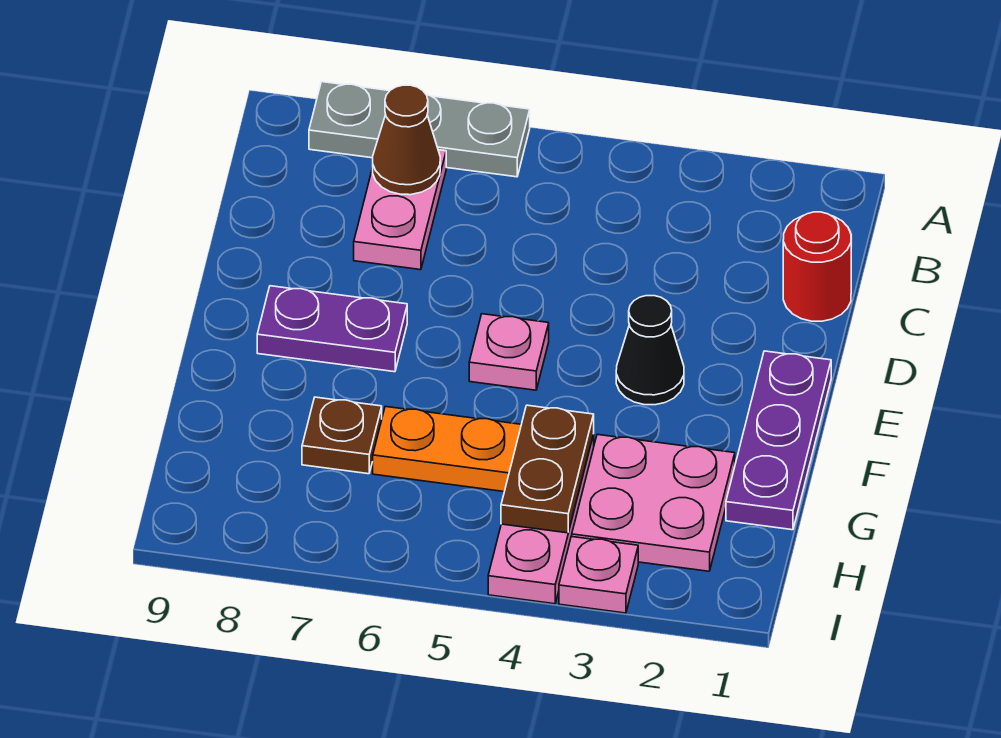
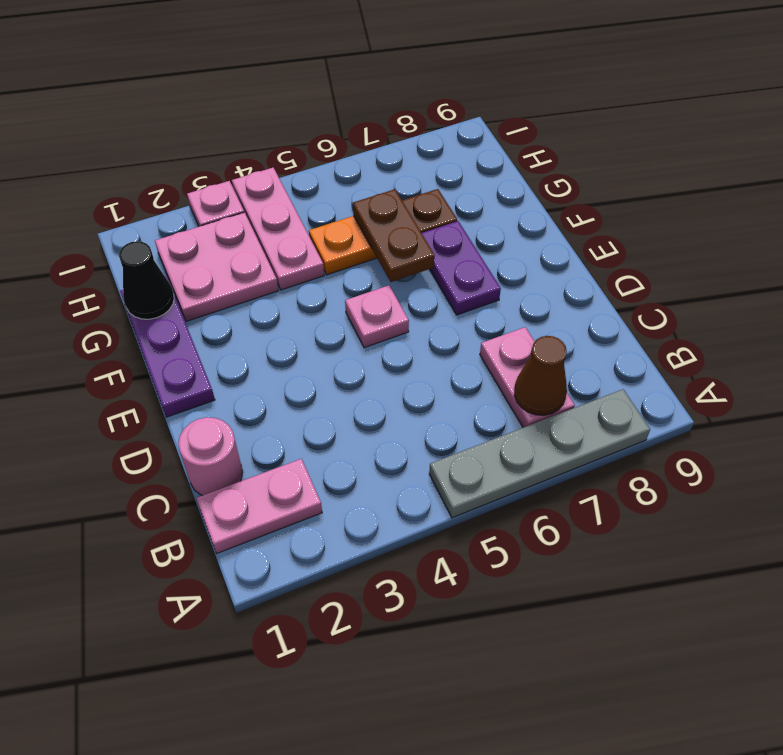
grey plate A6:A8 level 1 -> grey plate A5:A8 level 1
none -> pink plate B1:B2 level 1
red round brick C1 level 1 -> pink round brick C1 level 1
black cone E3 level 1 -> black cone G1 level 2
purple plate E7:E8 level 1 -> purple plate E7:F7 level 1
brown plate G4:H4 level 2 -> brown plate F6:G6 level 2

